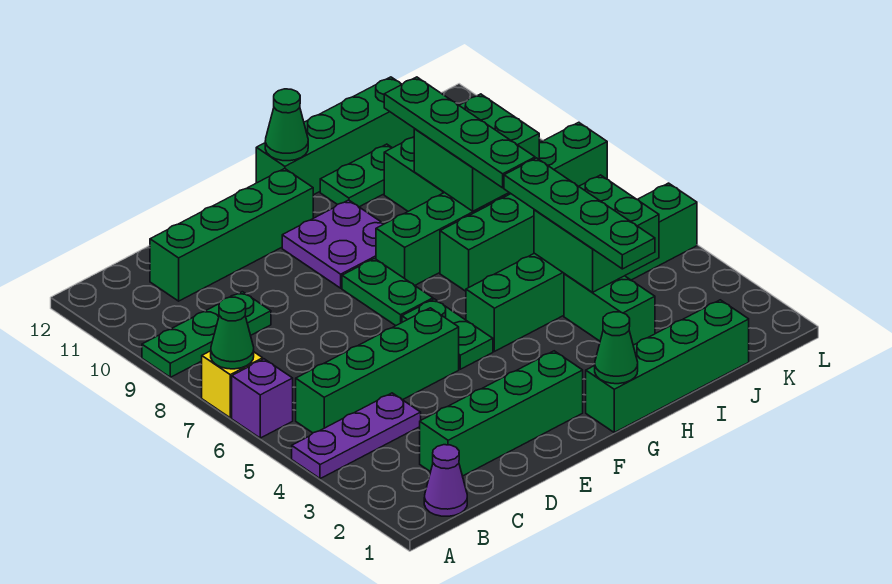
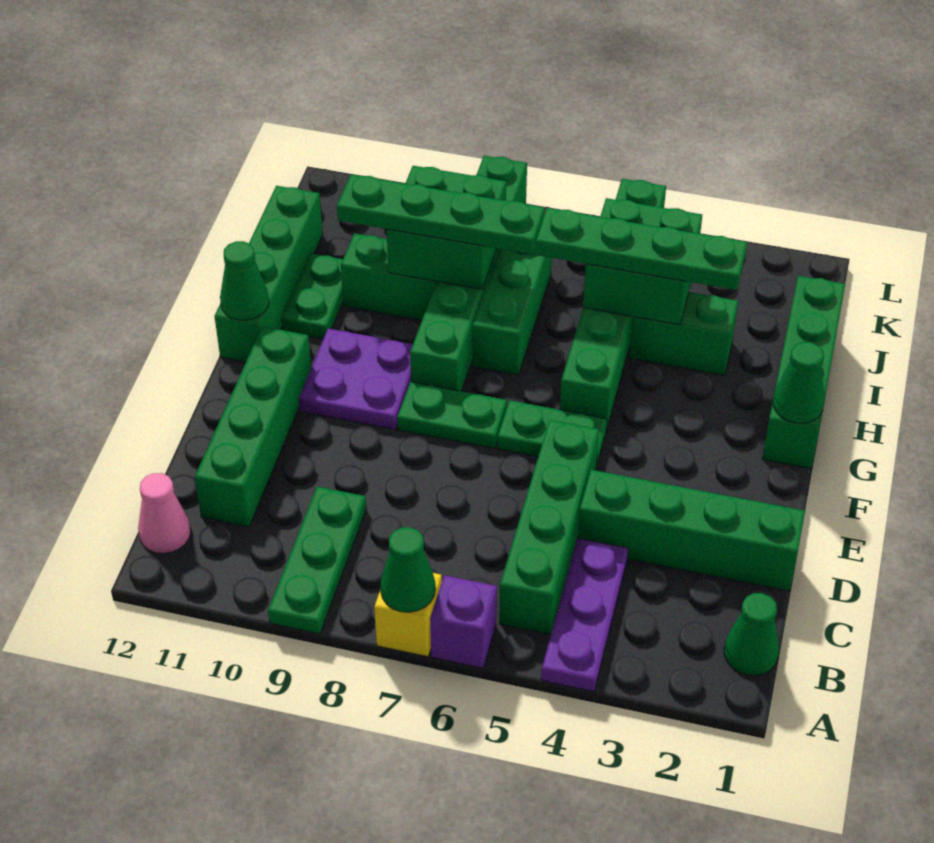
purple cone B1 level 1 -> green cone B1 level 1
none -> pink cone B12 level 1
green brick C2:F2 level 1 -> green brick D1:D4 level 1

